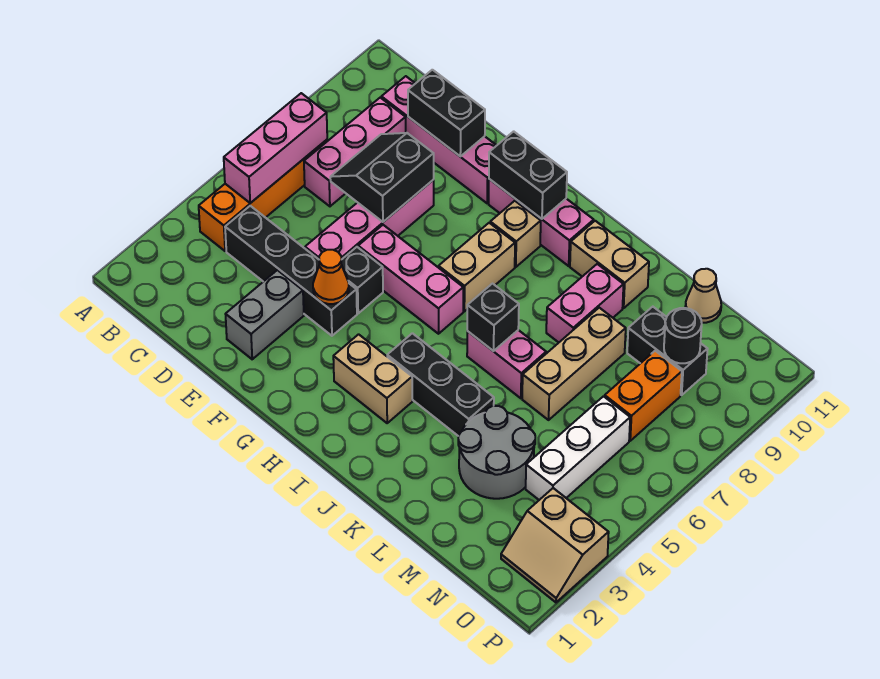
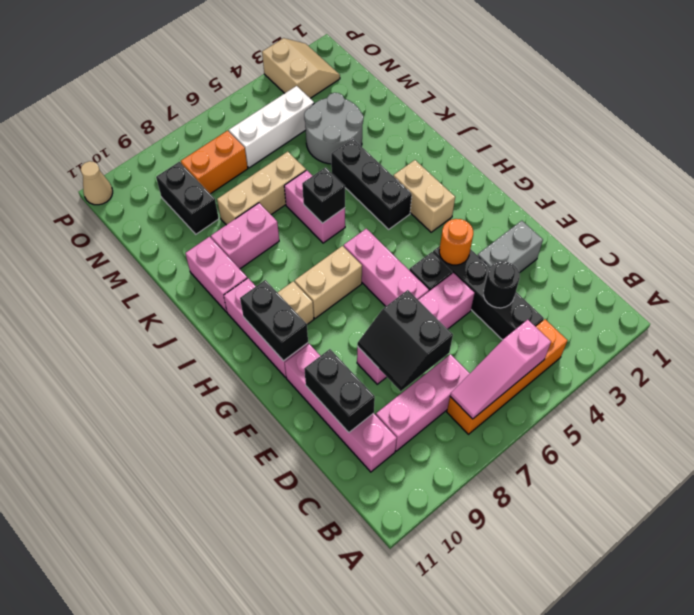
pink brick B5:B7 level 2 -> pink slope B5:B7 level 2 top 5
black slope D7:E8 level 2 top E -> black slope D7:E8 level 2 top 7
orange cone F4 level 2 -> orange round brick F4 level 2
tan brick J10:K10 level 1 -> pink brick J10:K10 level 1
tan cone M11 level 1 -> tan cone P11 level 1
black round brick N9 level 2 -> black round brick D4 level 2

